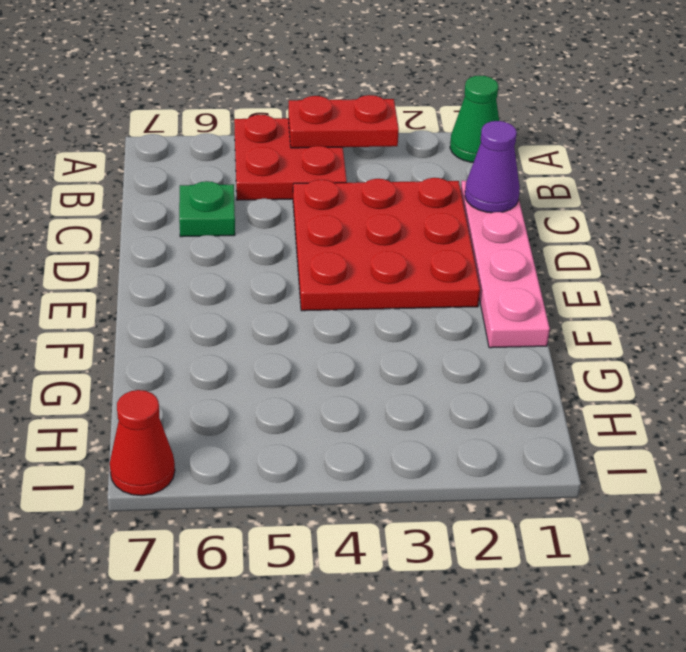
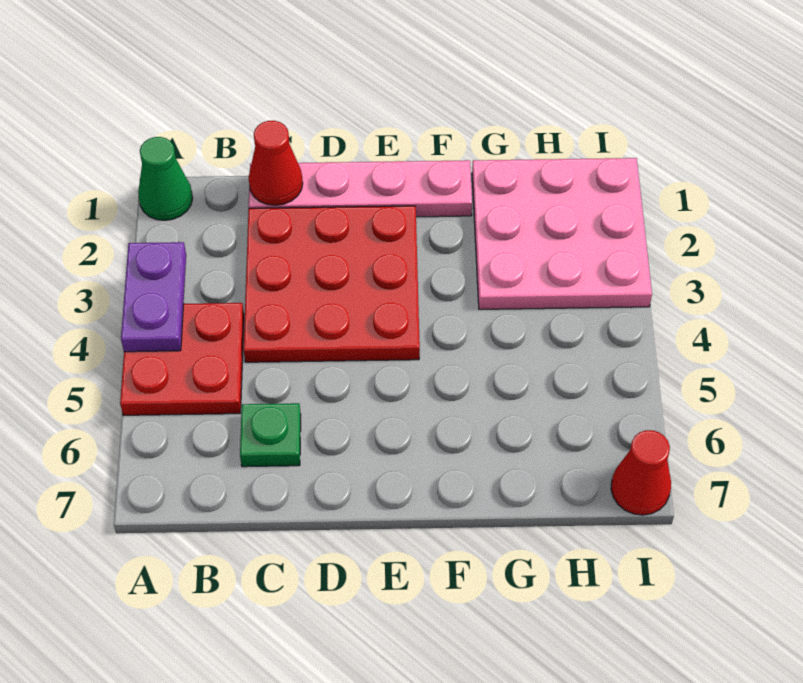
red plate A3:A4 level 2 -> purple plate A3:A4 level 2
purple cone C1 level 2 -> red cone C1 level 2
none -> pink plate G1:I3 level 1

